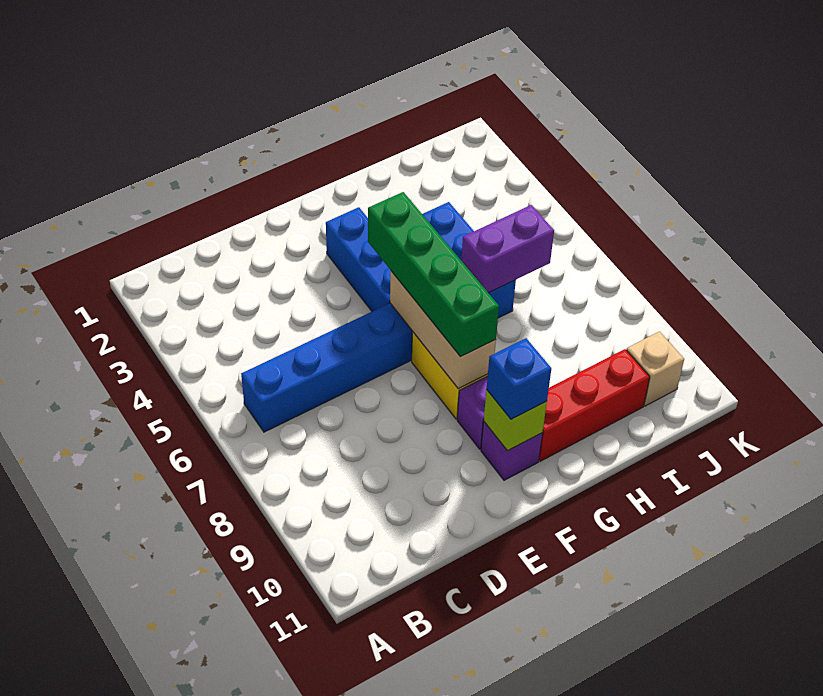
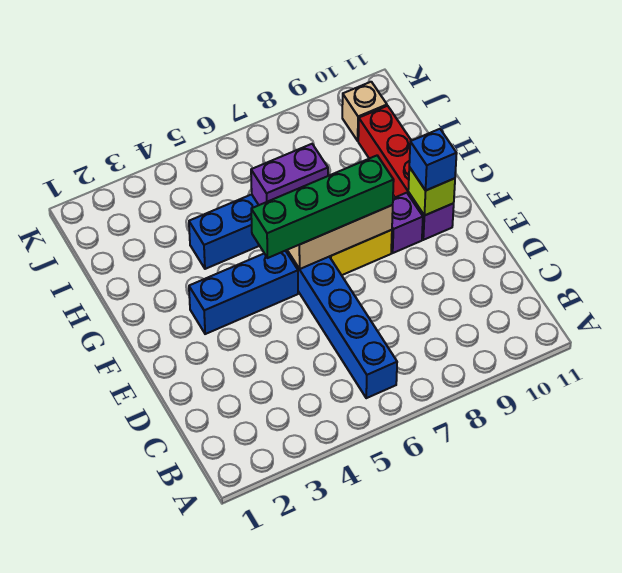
purple brick H6:I6 level 2 -> purple brick H6:H7 level 2

